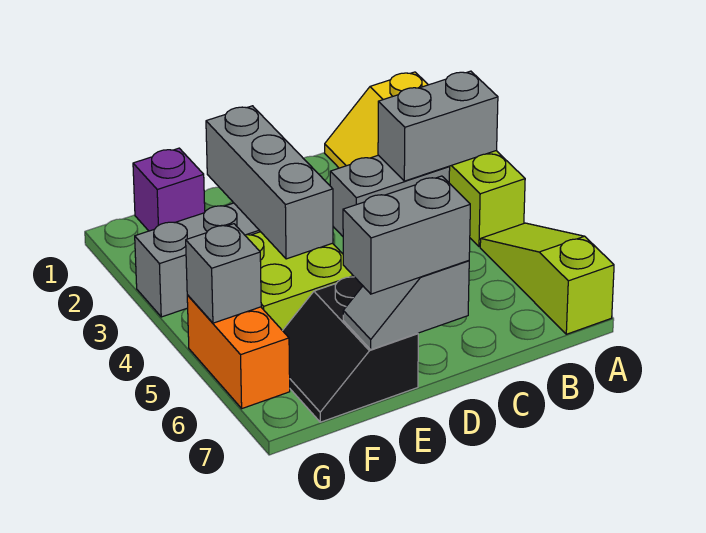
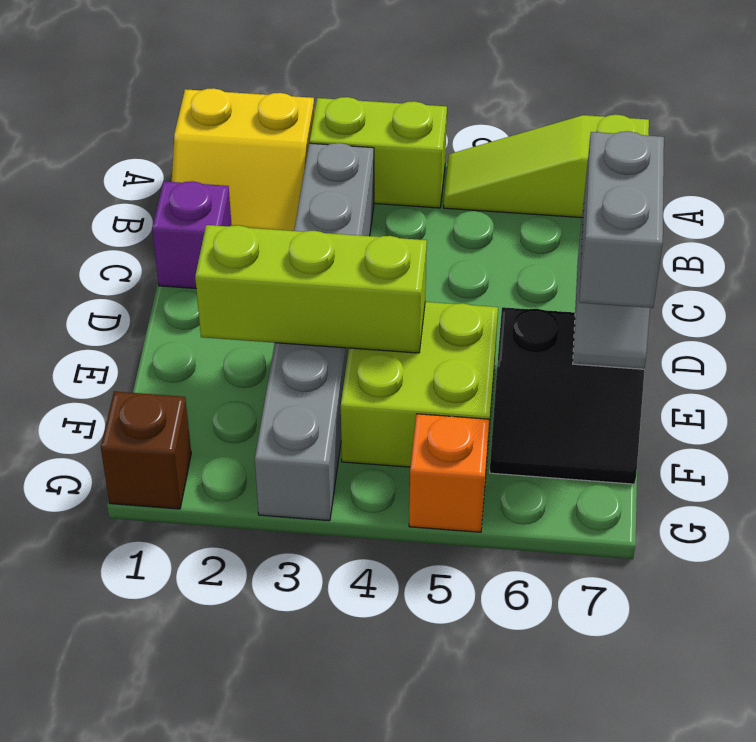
grey brick A3:B3 level 2 -> none
grey brick E2:E4 level 2 -> lime brick E2:E4 level 2
purple brick F1 level 1 -> purple brick C1 level 1
none -> brown brick G1 level 1
orange brick G5:G6 level 1 -> orange brick G5 level 1
grey brick G5 level 2 -> none

